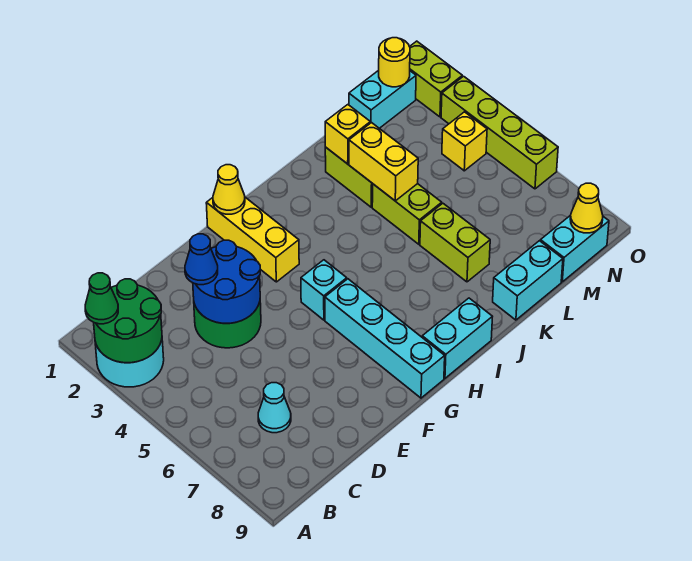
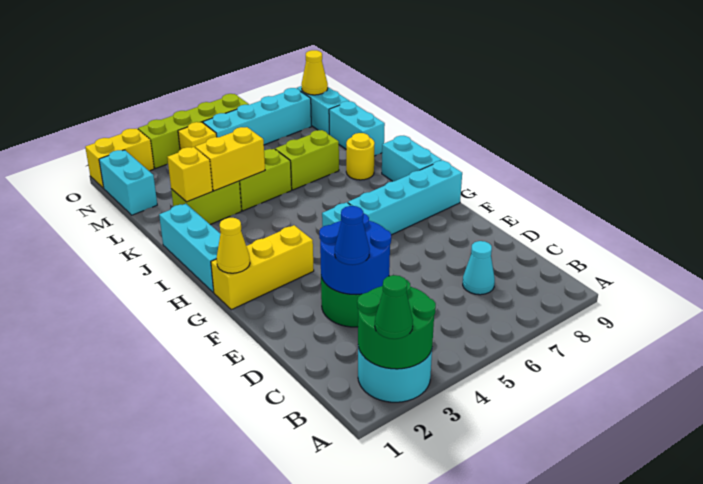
none -> cyan brick H1:J1 level 1
yellow round brick N1 level 2 -> yellow round brick J8 level 1
none -> cyan brick N5:N8 level 1
lime brick O1:O2 level 1 -> yellow brick O1:O2 level 1

